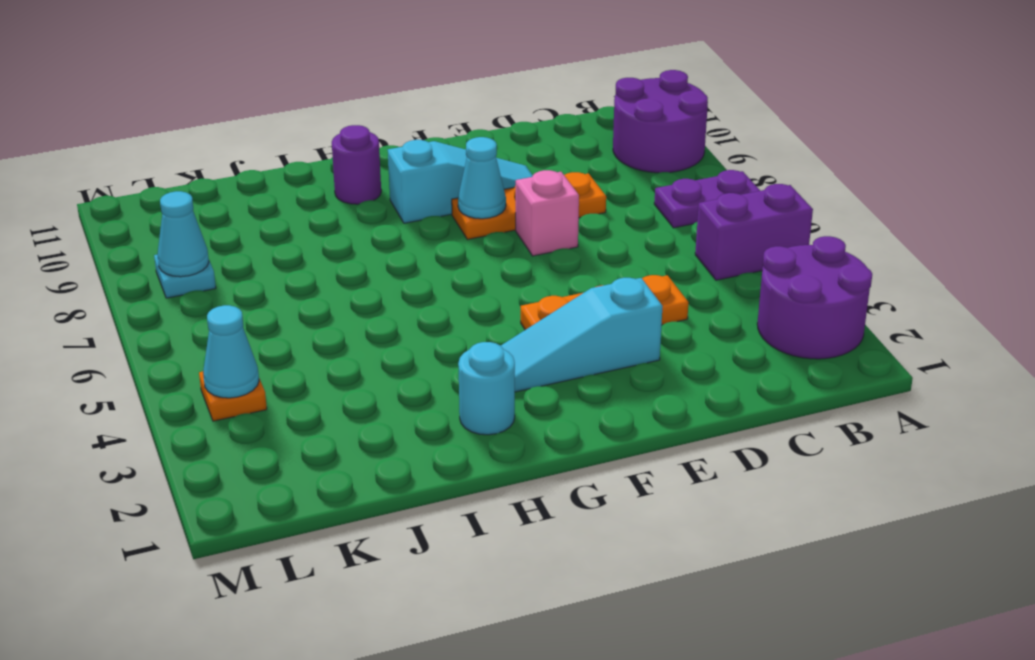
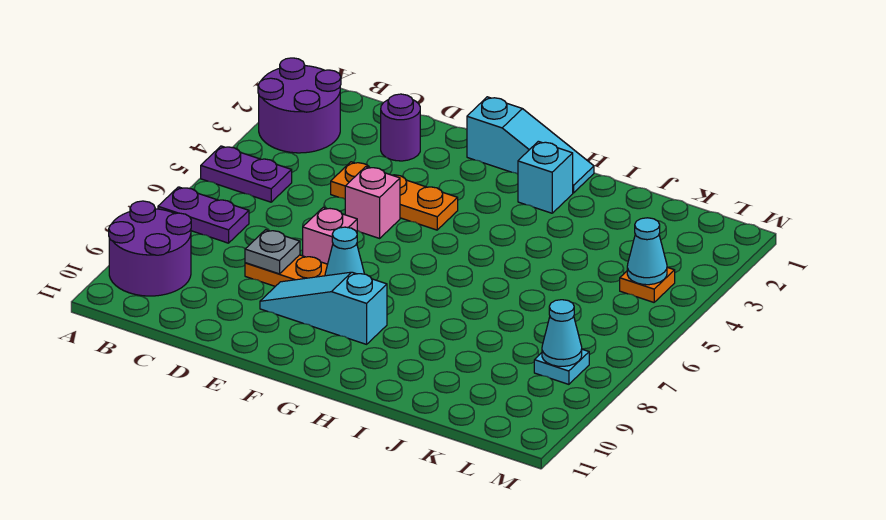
purple brick A5:B5 level 1 -> purple plate A5:B5 level 1
none -> grey plate D8 level 2
cyan slope E3:G3 level 1 top E -> cyan slope F1:H1 level 1 top F
none -> pink brick E5 level 1
cyan round brick H2 level 1 -> cyan brick H2 level 1
purple round brick H10 level 1 -> purple round brick D2 level 1

